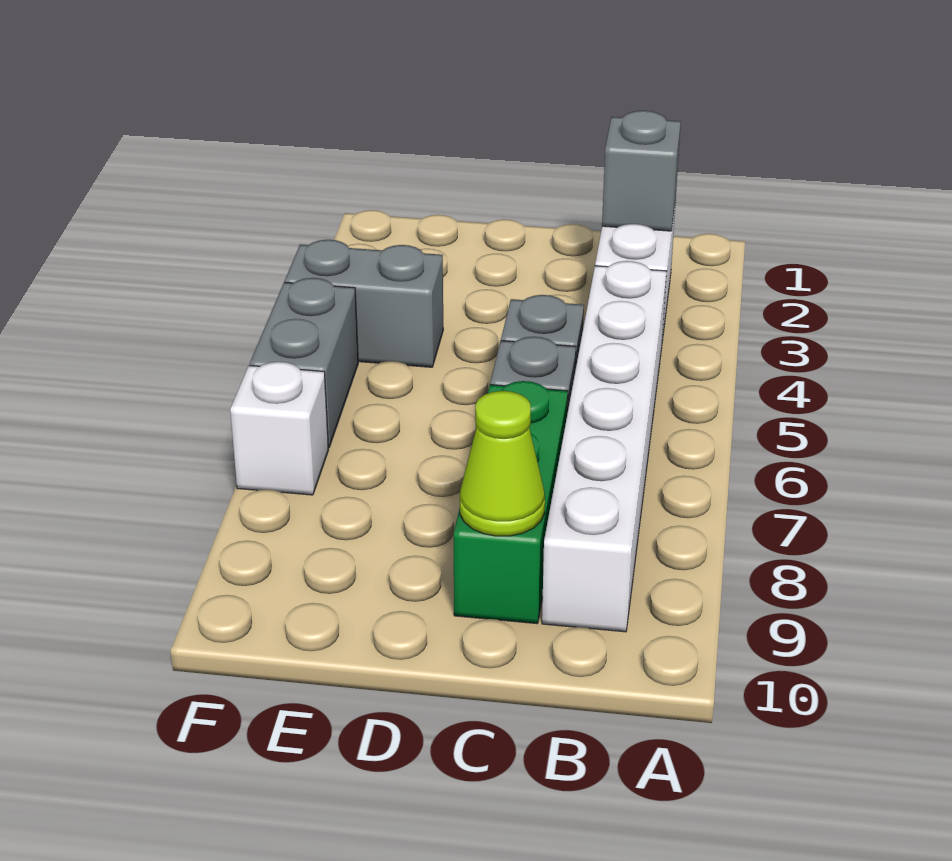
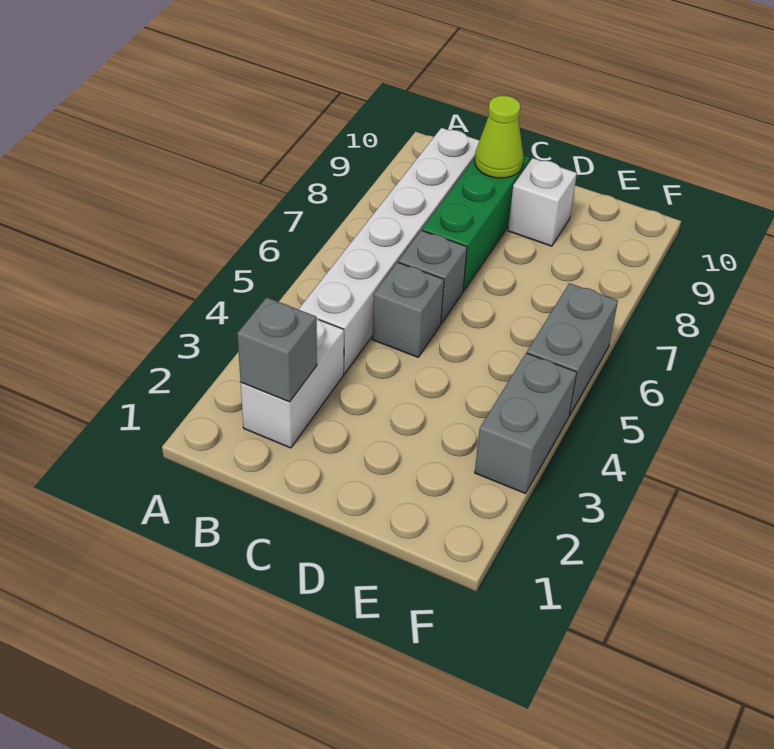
grey brick E4:F4 level 1 -> grey brick F3:F4 level 1
white brick F7 level 1 -> white brick D9 level 1

